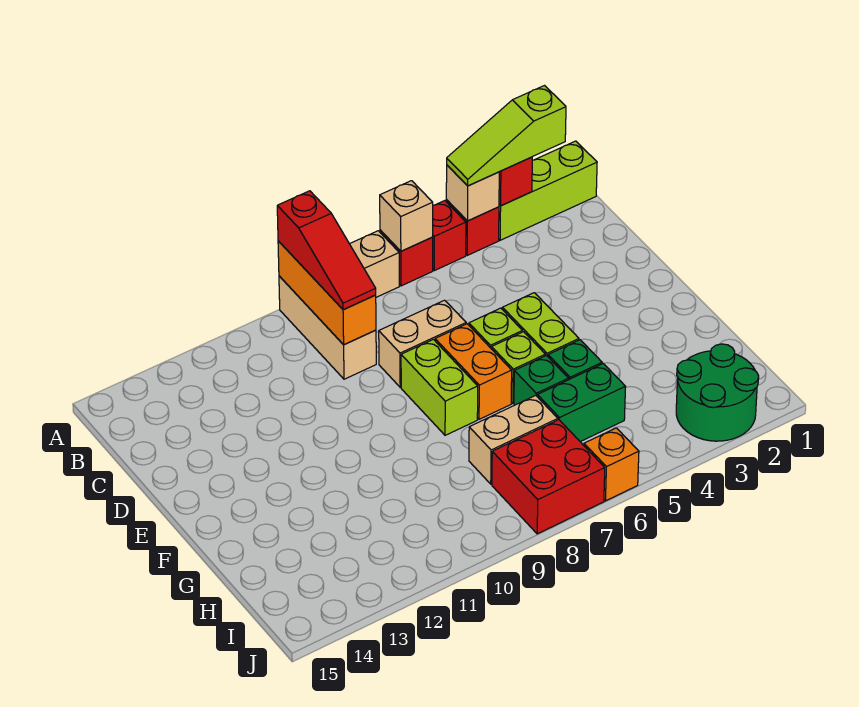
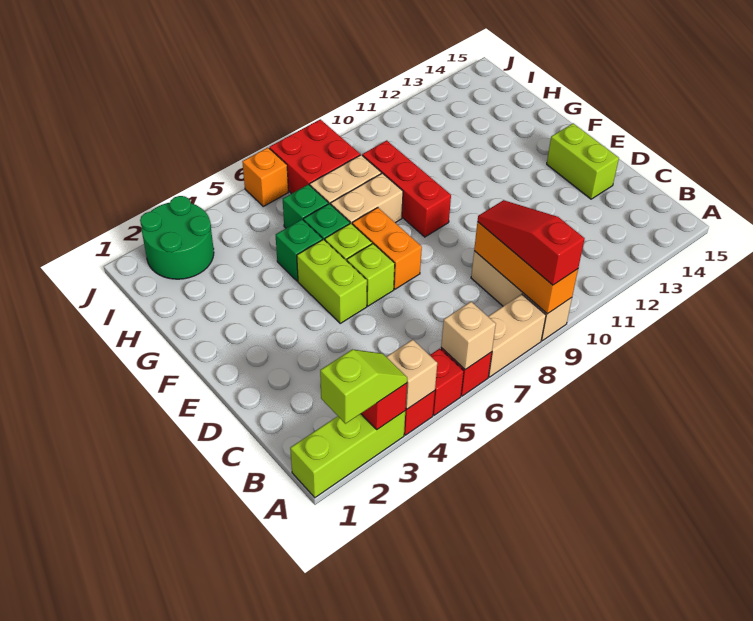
lime slope A2:A4 level 3 top 2 -> lime slope A2:A3 level 3 top 2
tan brick D7:D8 level 1 -> tan brick G7:G8 level 1
lime brick E8:F8 level 1 -> lime brick D14:E14 level 1
none -> red brick F9:H9 level 1
green brick H5:H6 level 1 -> green brick H6 level 1

